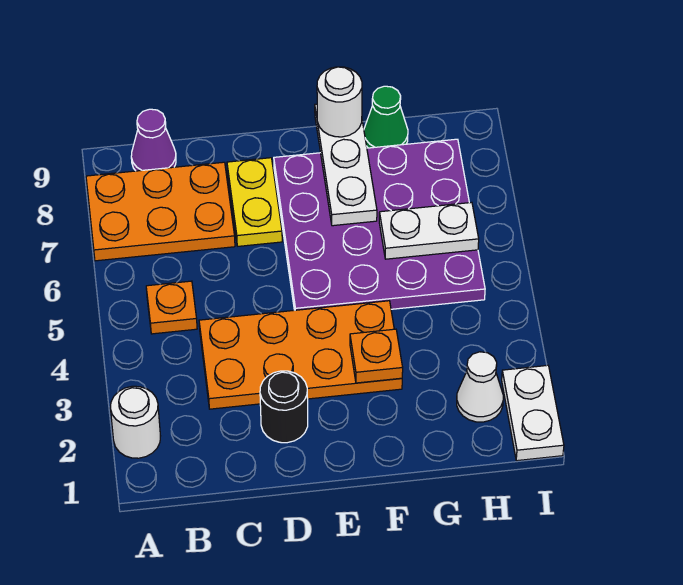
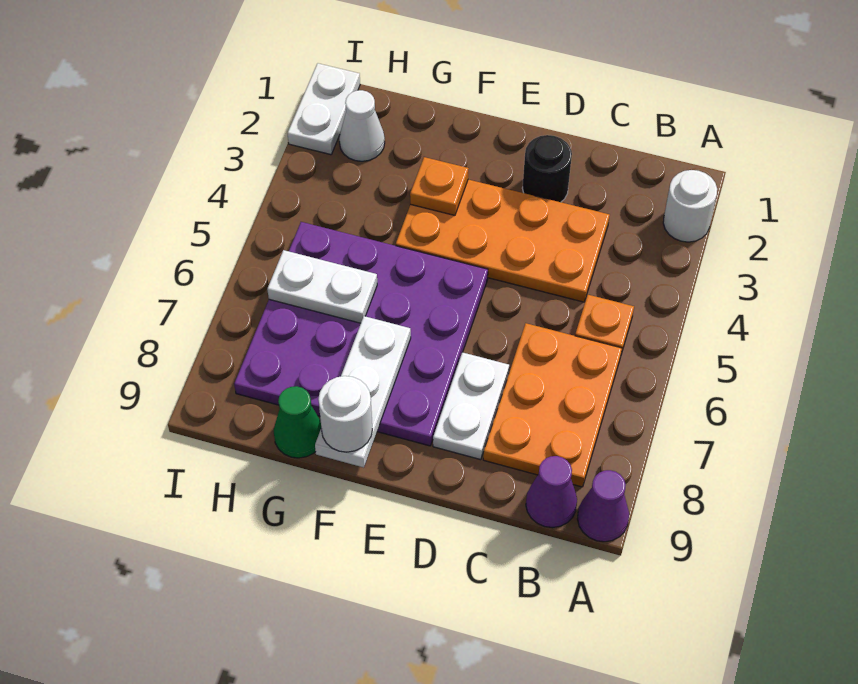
orange plate A7:C8 level 1 -> orange plate B6:C8 level 1
none -> purple cone A9 level 1
yellow plate D7:D8 level 1 -> white plate D7:D8 level 1

